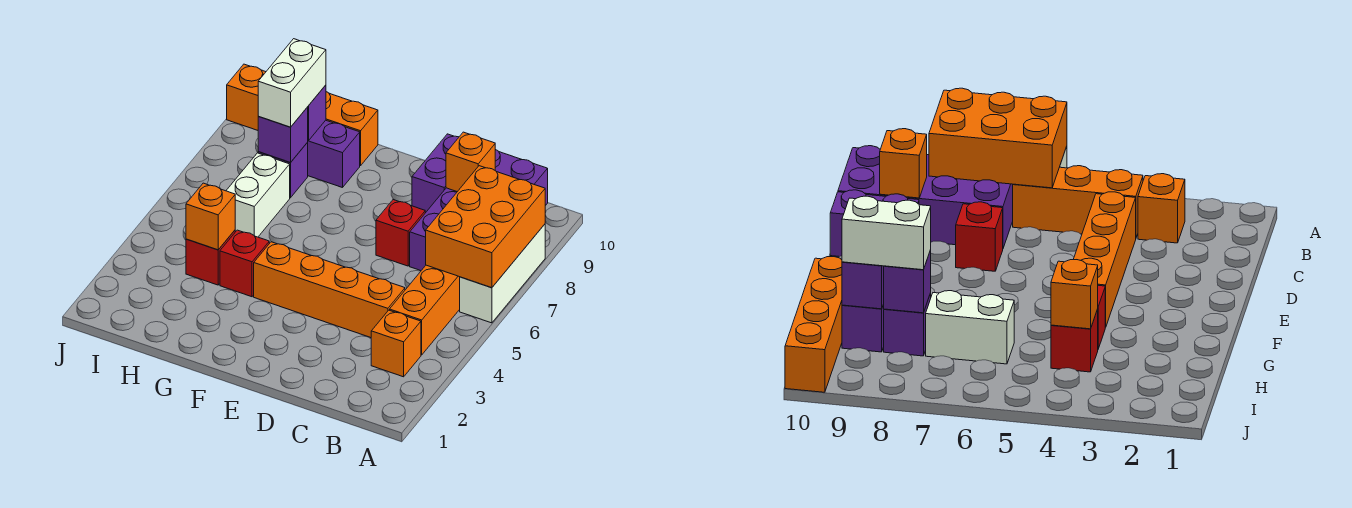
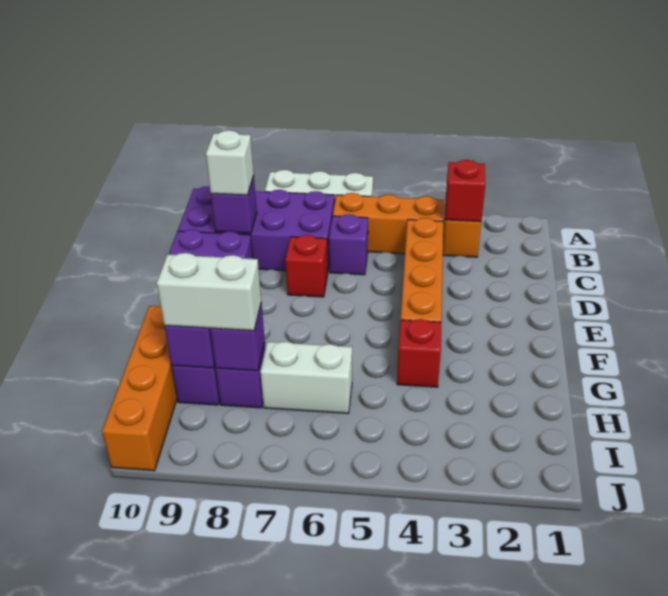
orange brick A6:B8 level 2 -> none
none -> purple brick C6 level 1
orange brick C9 level 2 -> purple brick C9 level 2
none -> white brick C9 level 3
red brick H4 level 1 -> red brick B3 level 2
orange brick H4 level 2 -> none

